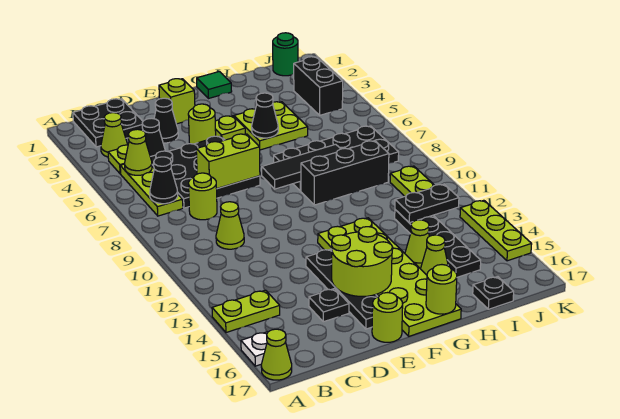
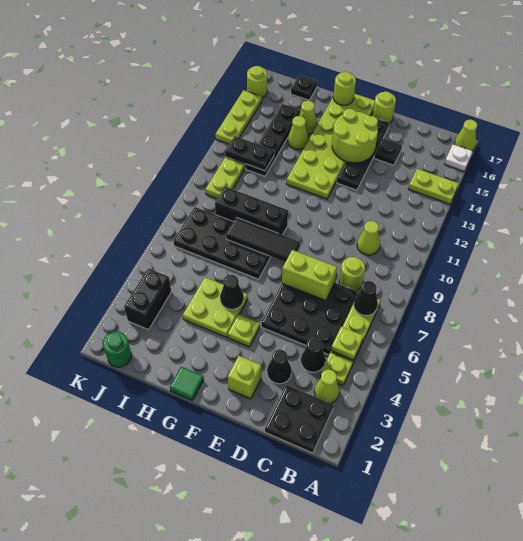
lime cone B5 level 2 -> lime plate B5 level 2
lime round brick E4 level 1 -> lime round brick K16 level 1

